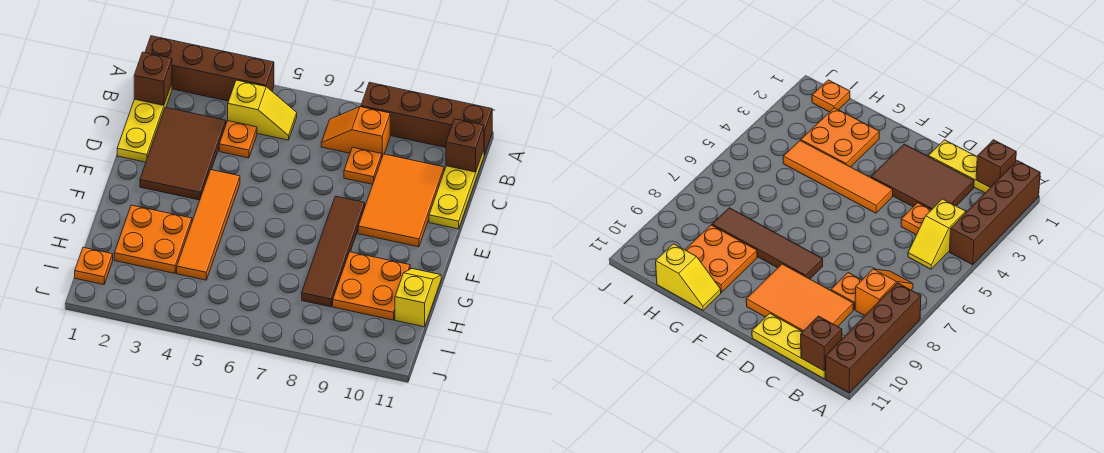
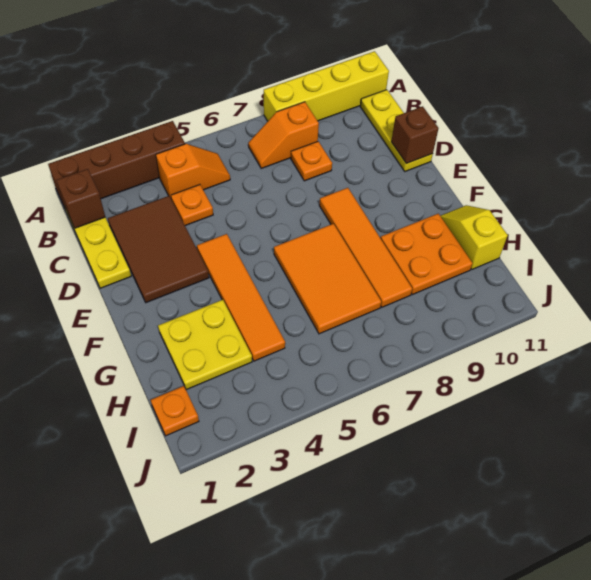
brown brick A8:A11 level 1 -> yellow brick A8:A11 level 1
yellow slope B4:B5 level 1 top 4 -> orange slope B4:B5 level 1 top 4
brown brick B11 level 2 -> brown brick D11 level 2
orange tile C9:E10 level 1 -> orange tile F6:H7 level 1
brown tile E8:H8 level 1 -> orange tile E8:H8 level 1
orange plate G2:H3 level 1 -> yellow plate G2:H3 level 1

